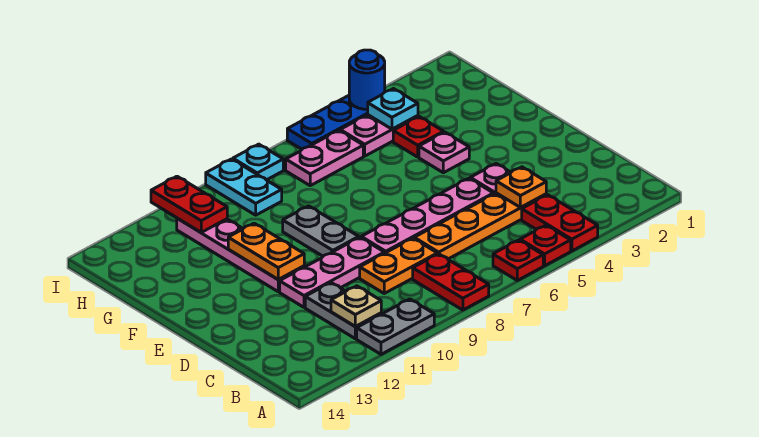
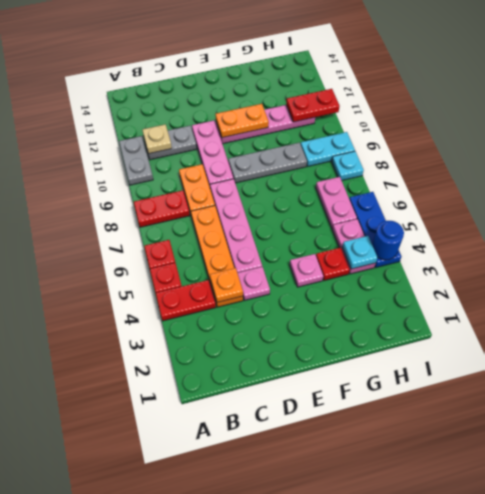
grey plate E9:F9 level 1 -> grey plate E9:G9 level 1

